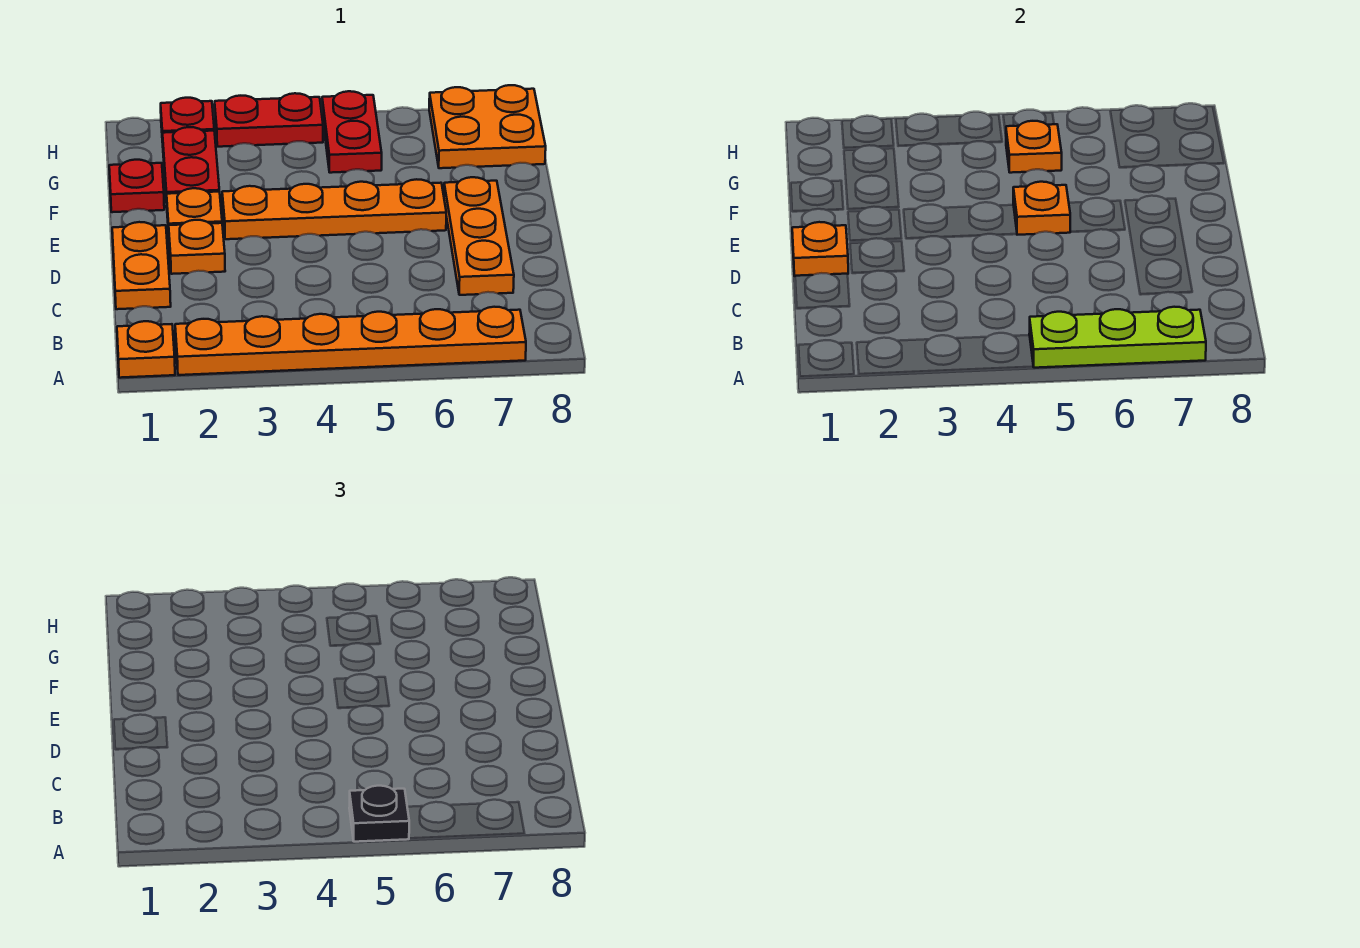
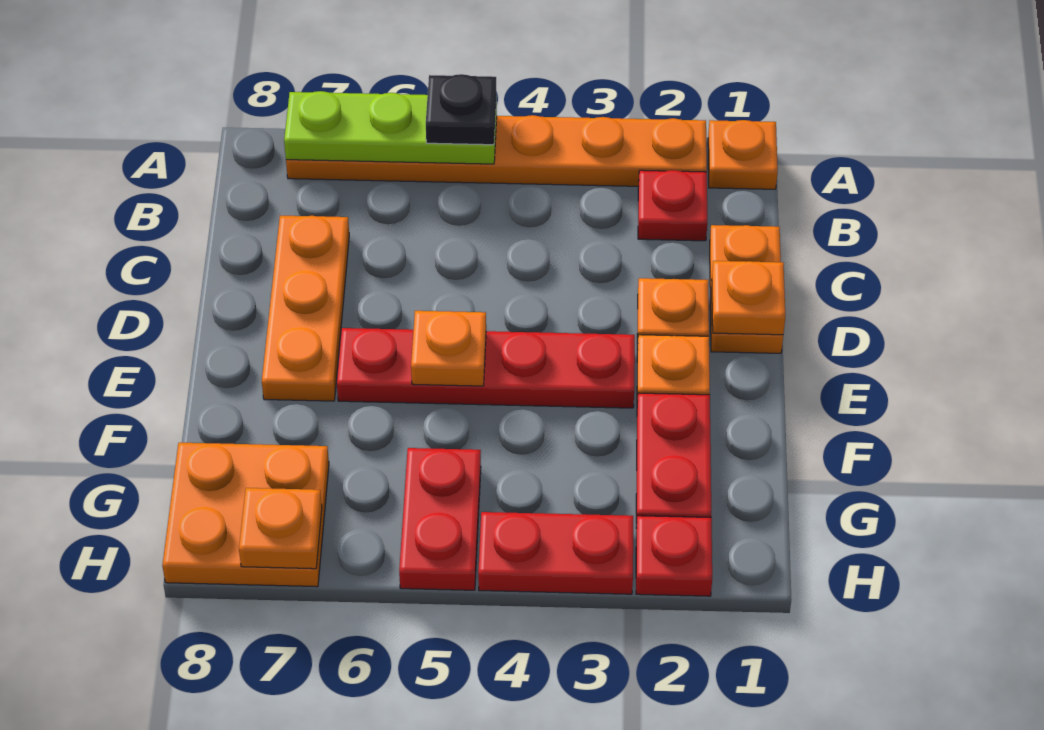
orange plate E3:E6 level 1 -> red plate E3:E6 level 1
red plate F1 level 1 -> red plate B2 level 1
orange plate G5 level 2 -> orange plate H7 level 2

